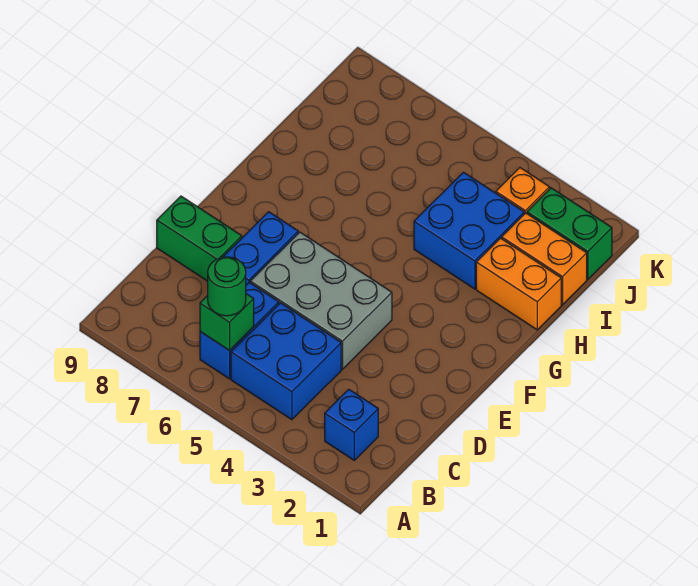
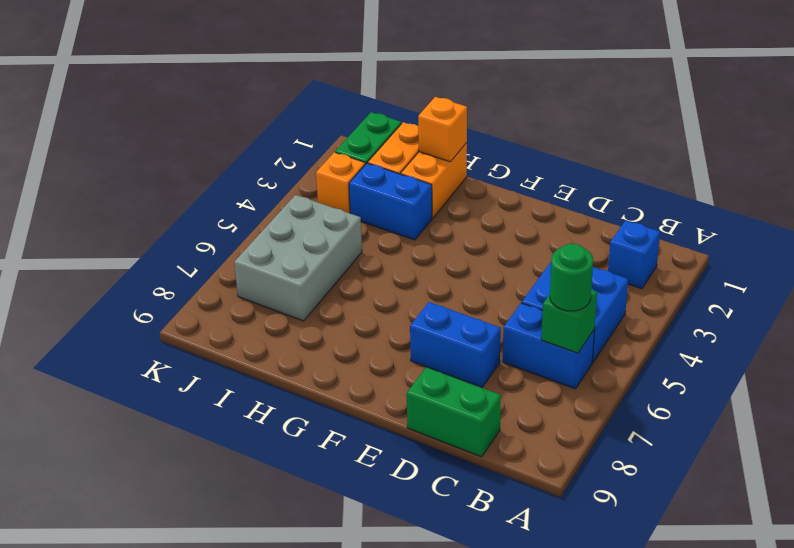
grey brick D4:E6 level 1 -> grey brick I5:J7 level 1
green brick D8:D9 level 1 -> green brick C9:D9 level 1
none -> orange brick H1 level 2
blue brick H3:I4 level 1 -> blue brick H3:I3 level 1

